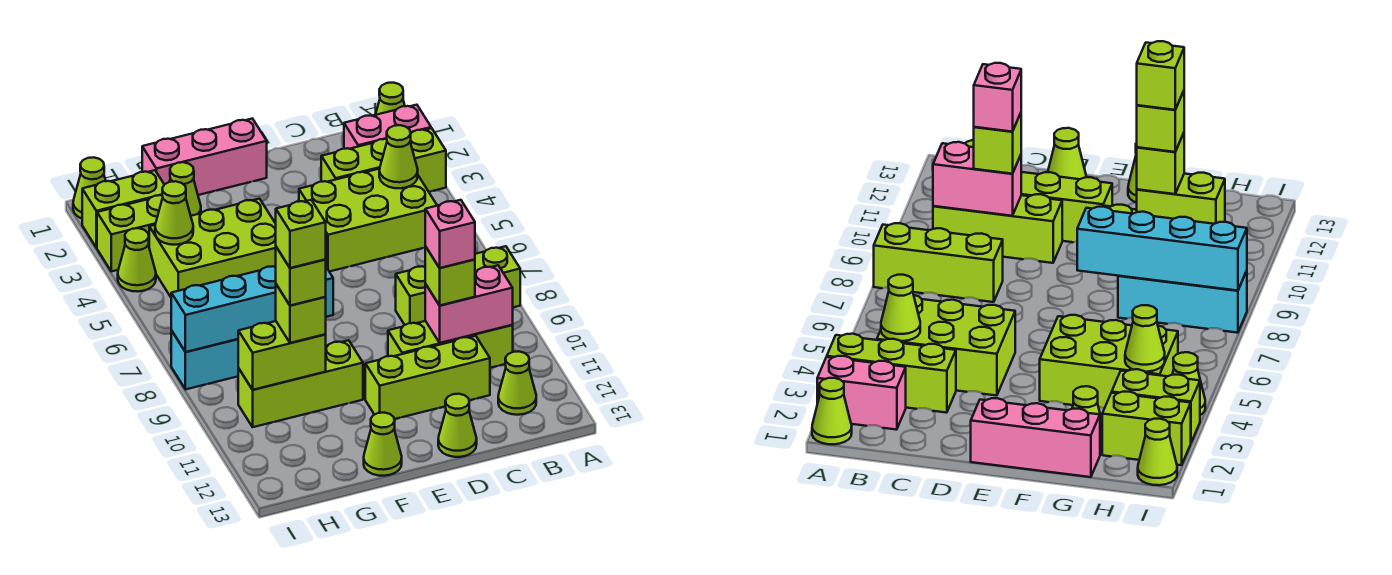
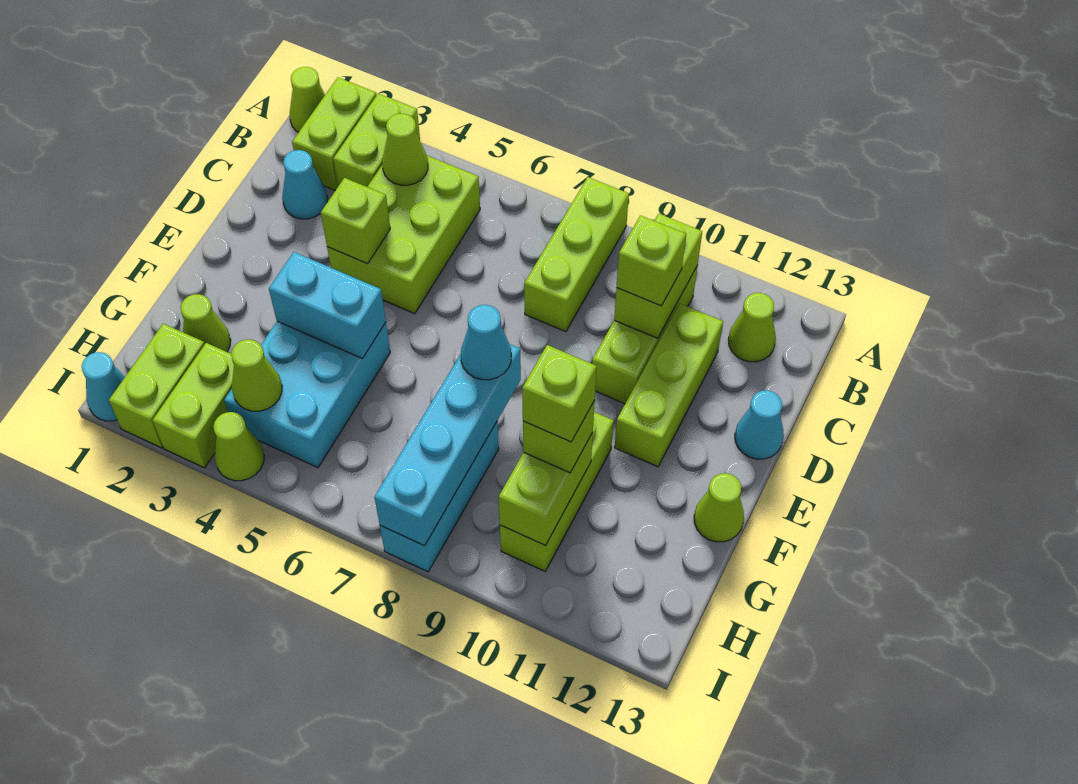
pink brick A2:B2 level 1 -> lime brick A2:B2 level 1
lime brick A3:C3 level 1 -> lime brick A3:B3 level 1
pink brick B10:C10 level 2 -> lime brick B10:C10 level 2
none -> cyan cone C2 level 1
pink brick C10 level 4 -> none
lime cone D13 level 1 -> cyan cone D13 level 1
pink brick E1:G1 level 1 -> none
lime brick F4:H5 level 1 -> cyan brick F4:H5 level 1
none -> cyan brick F4:F5 level 2
none -> cyan cone F8 level 3
lime brick G10 level 5 -> lime brick D4 level 2
lime cone I1 level 1 -> cyan cone I1 level 1

